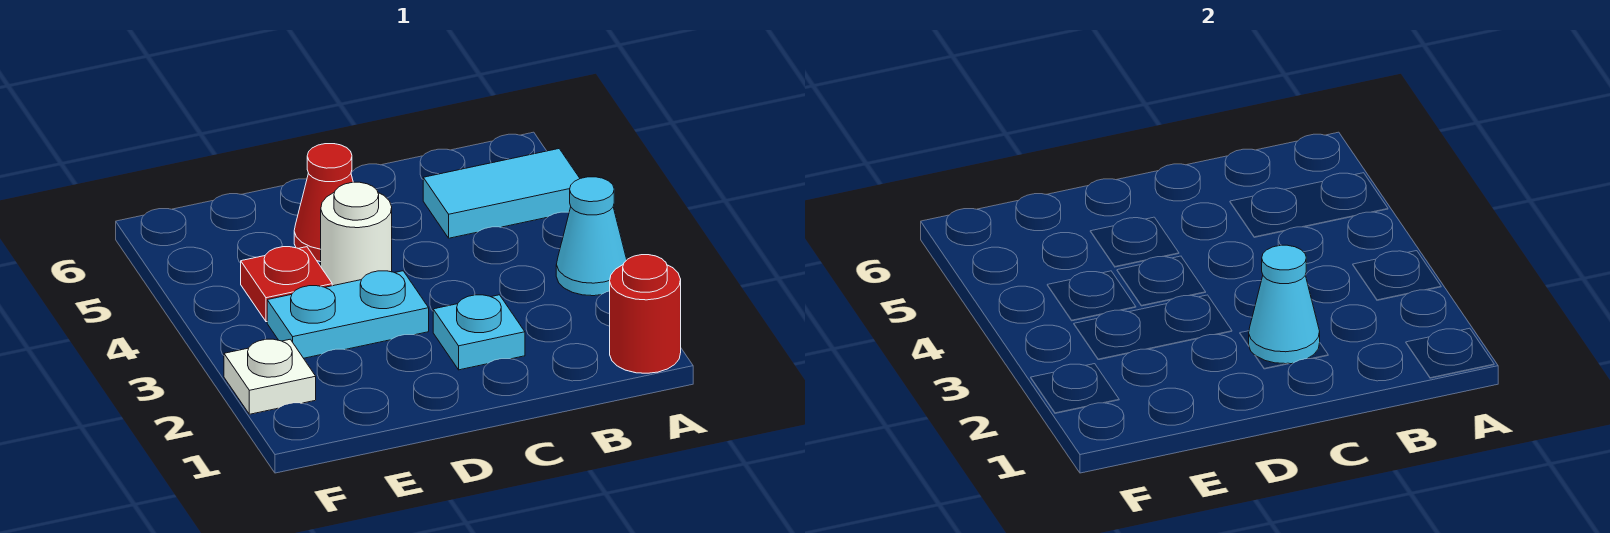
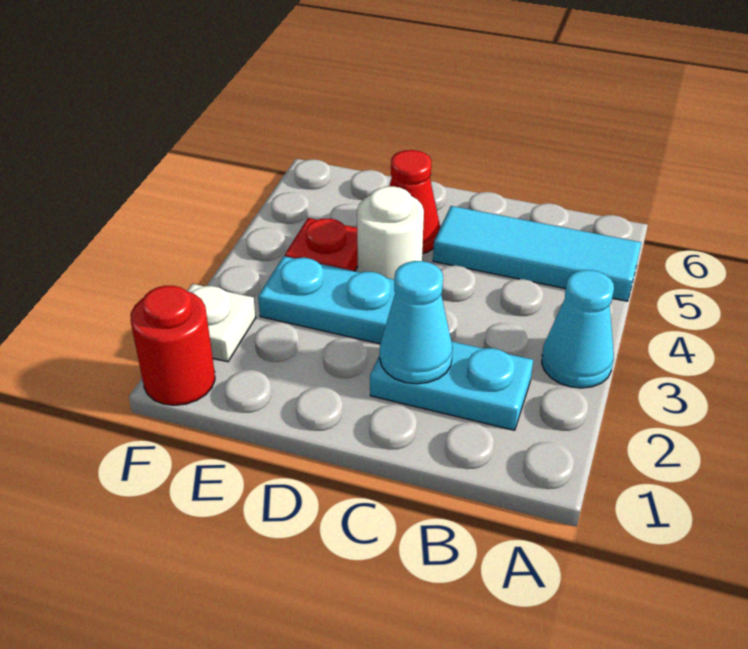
red round brick A1 level 1 -> red round brick F1 level 1
cyan tile A5:B5 level 1 -> cyan tile A5:C5 level 1
cyan plate C2 level 1 -> cyan plate B2:C2 level 1

